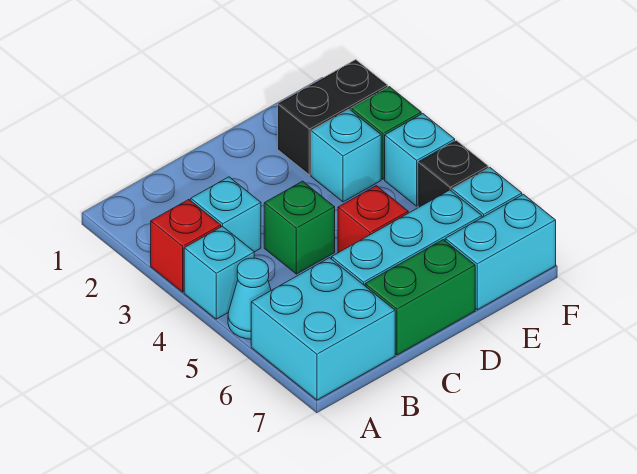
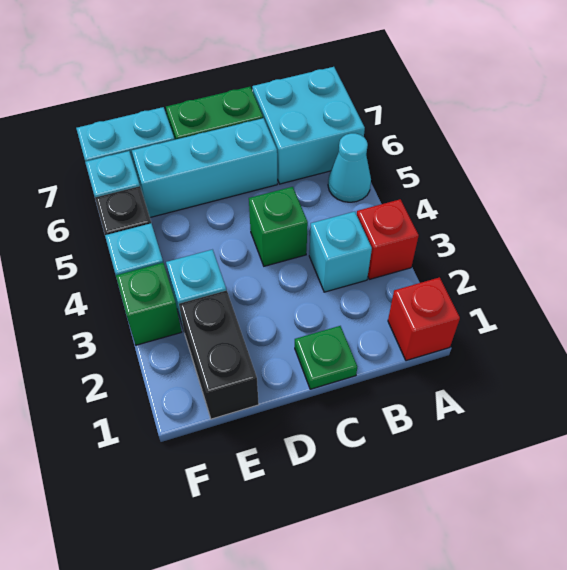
cyan brick A4 level 1 -> none
none -> green plate C1 level 1
red brick D5 level 1 -> red brick A1 level 1
black brick E2:F2 level 1 -> black brick E1:E2 level 1

